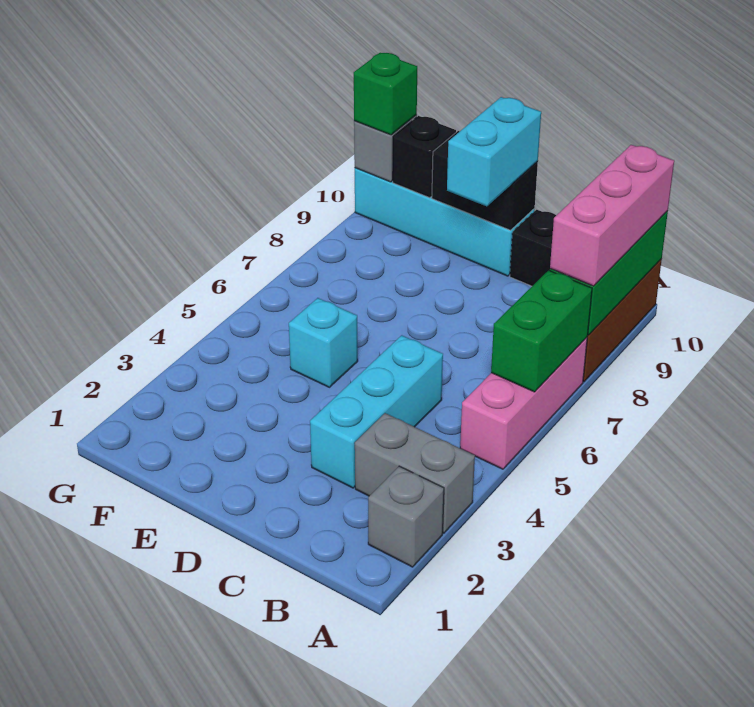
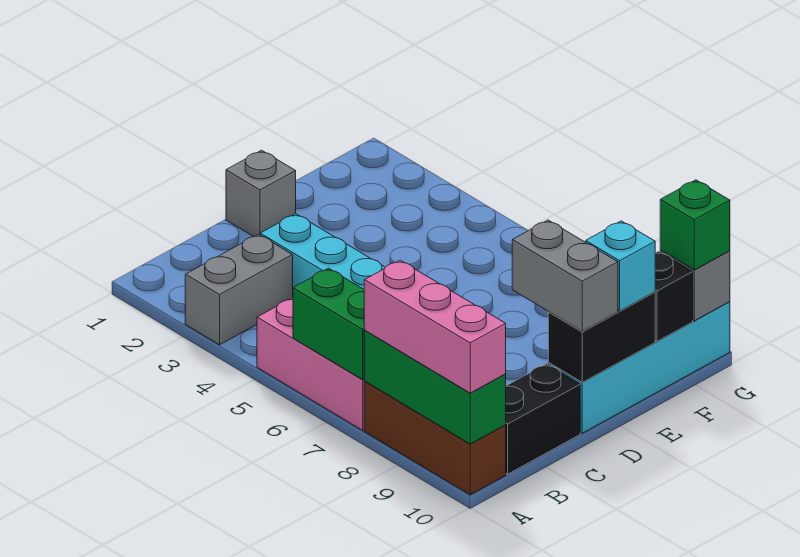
grey brick A2 level 1 -> grey brick D1 level 1
cyan brick D9:D10 level 3 -> grey brick D9:D10 level 3
cyan brick E5 level 1 -> cyan brick E10 level 3

